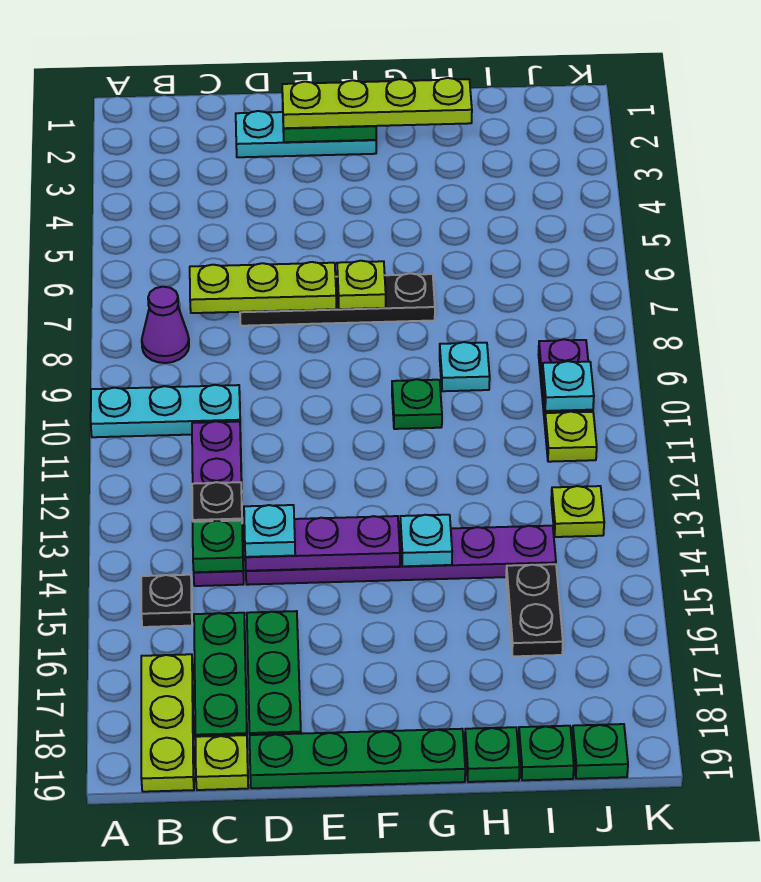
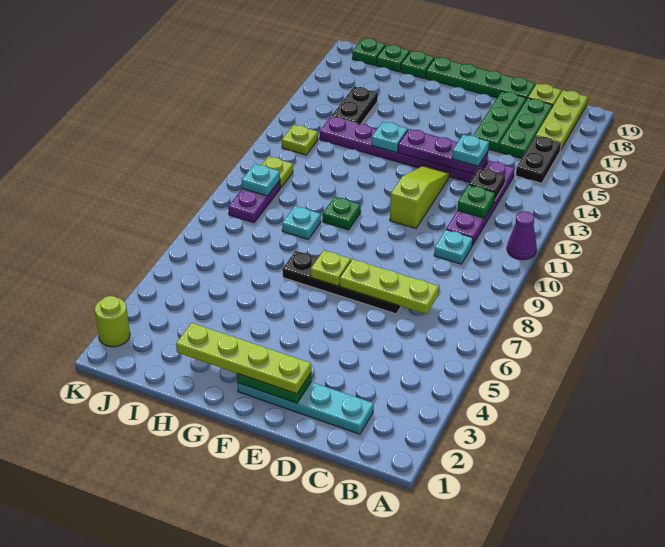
cyan plate A10:C10 level 1 -> cyan plate C10 level 1
purple cone B8 level 1 -> purple cone A11 level 1
black plate B15 level 1 -> black plate B15:B16 level 1
green plate C14 level 2 -> green plate C12 level 2
cyan plate D2:F2 level 1 -> cyan plate C2:F2 level 1
none -> lime slope E11:E13 level 1 top 11
none -> lime round brick K2 level 1

